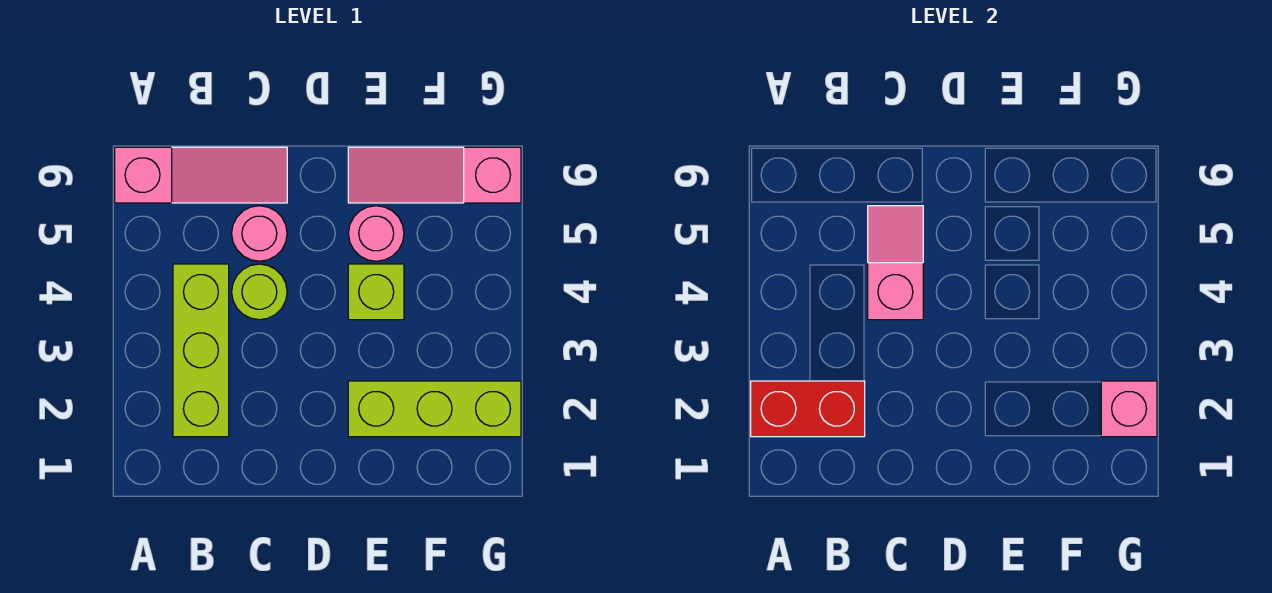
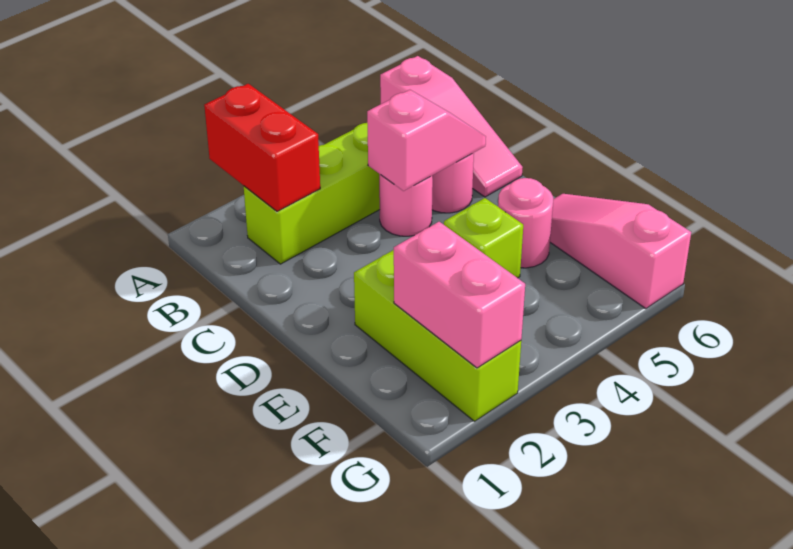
lime round brick C4 level 1 -> pink round brick C4 level 1
pink brick G2 level 2 -> pink brick F2:G2 level 2

